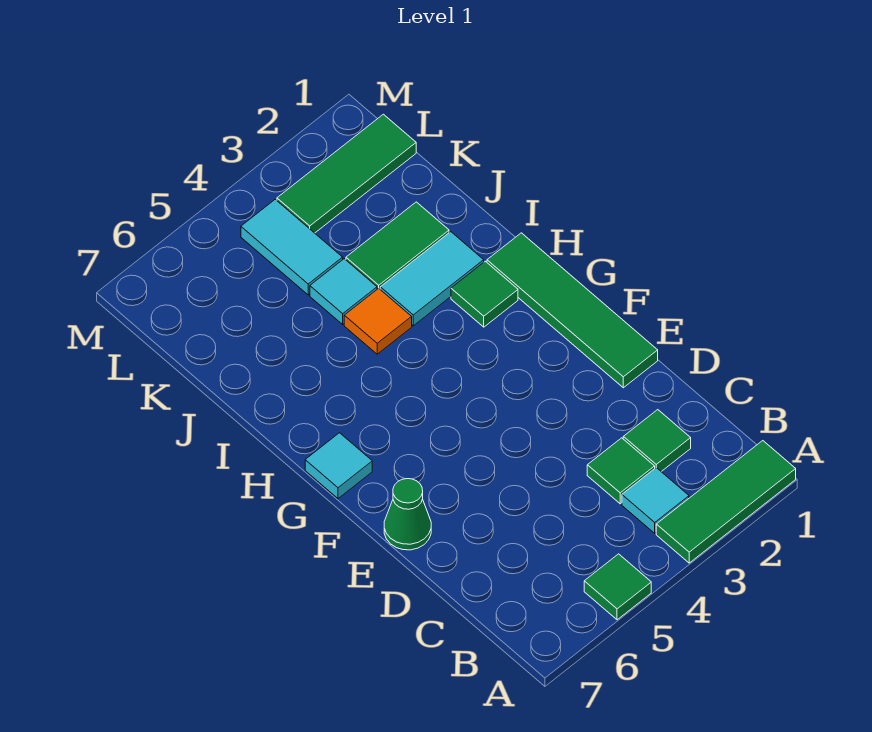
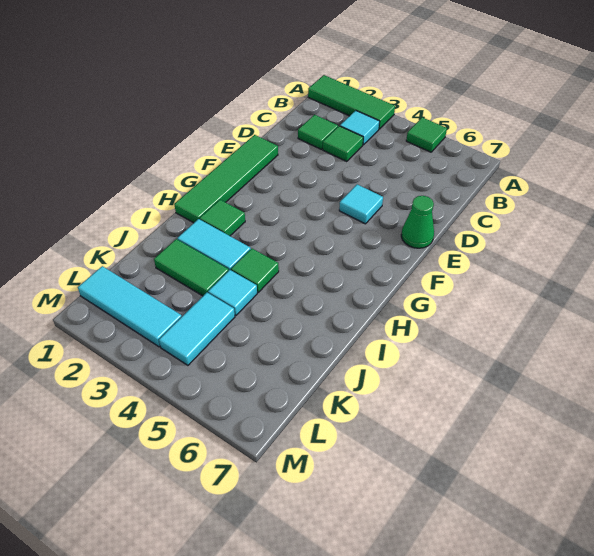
cyan tile G7 level 1 -> cyan tile E5 level 1
orange tile I4 level 1 -> green tile I4 level 1
green tile L1:L3 level 1 -> cyan tile L1:L3 level 1

